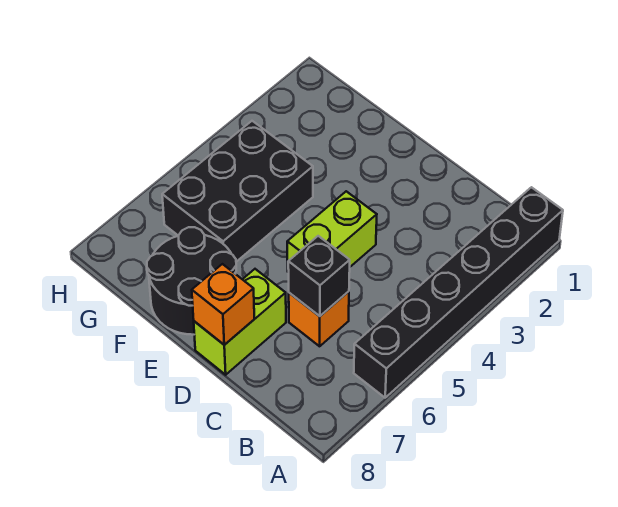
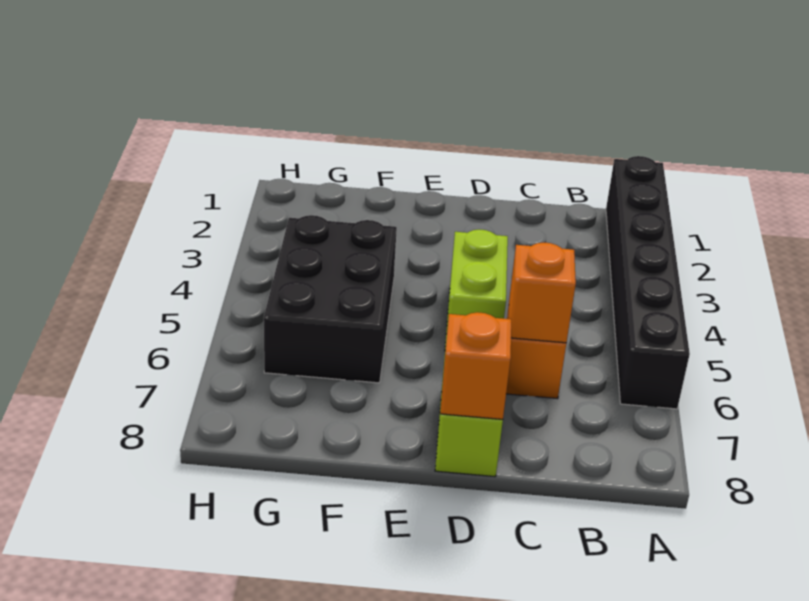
black brick C6 level 2 -> orange brick C6 level 2
black round brick E7:F8 level 1 -> none

